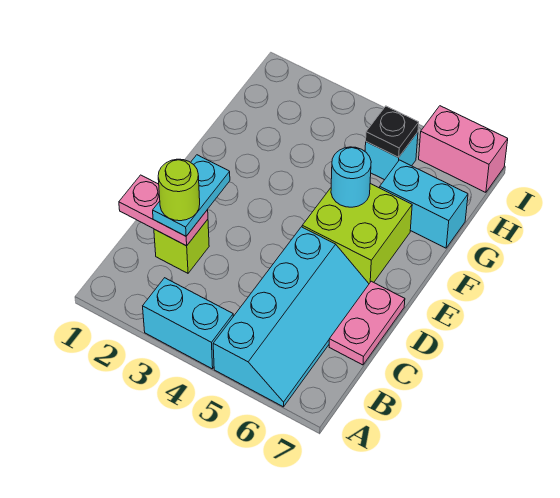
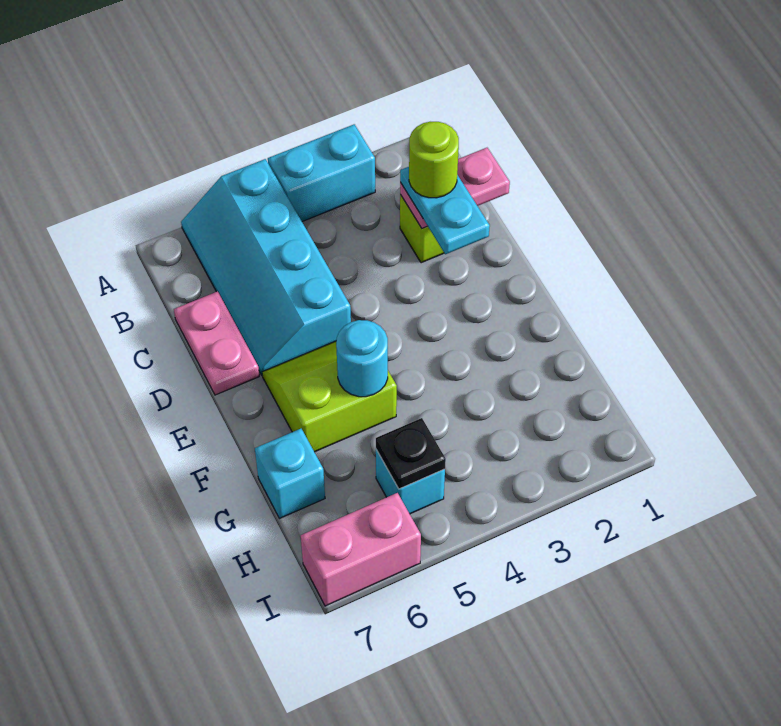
lime brick E5:F6 level 1 -> lime slope E5:F6 level 1 top F
cyan brick G6:G7 level 1 -> cyan brick G7 level 1

